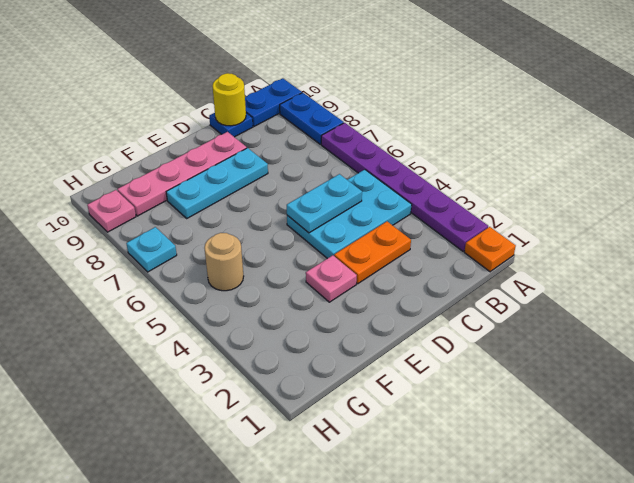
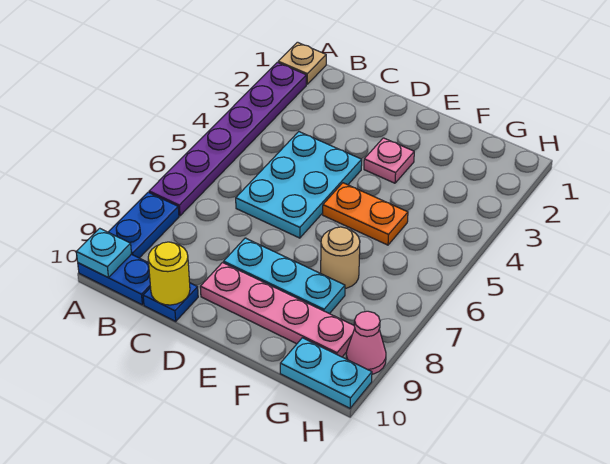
orange plate A1 level 1 -> tan plate A1 level 1
cyan plate B4:D5 level 1 -> cyan plate C4:D6 level 1
orange plate C3:D3 level 1 -> orange plate E5:F5 level 1
cyan plate C5:D5 level 2 -> cyan plate G10:H10 level 1
tan round brick G5 level 1 -> tan round brick F7 level 1
cyan plate H7 level 1 -> cyan plate A10 level 2
pink plate H9 level 1 -> pink cone H9 level 1

